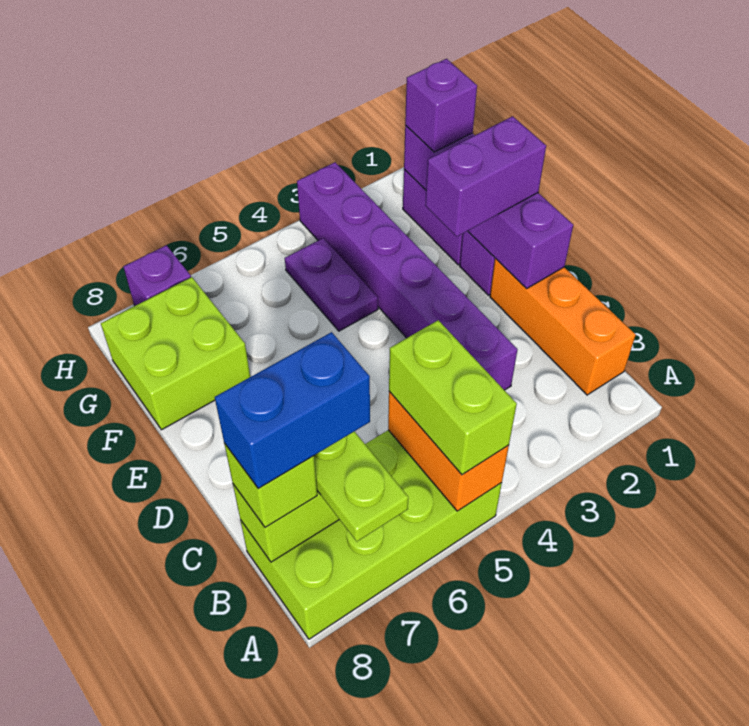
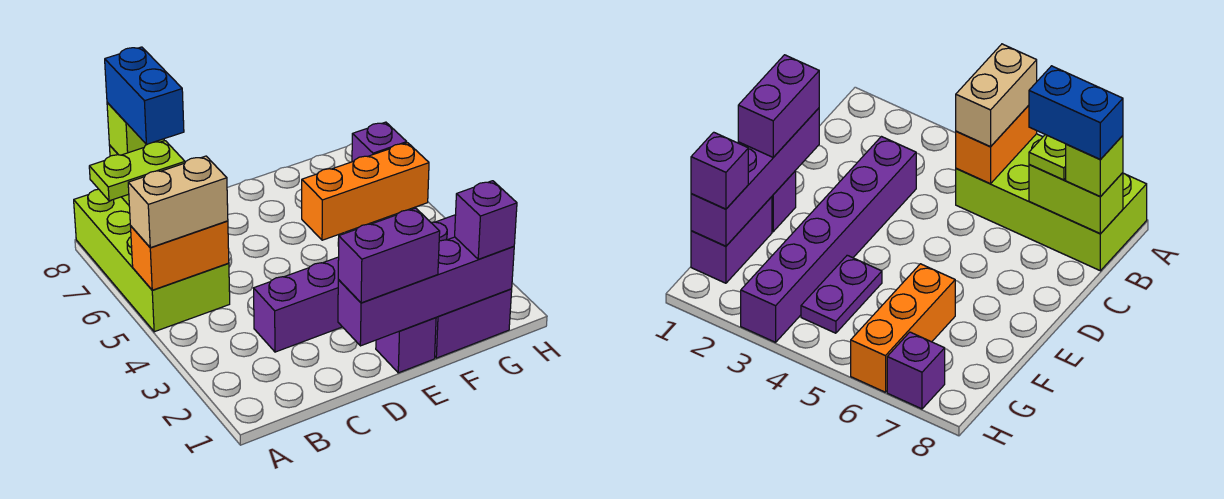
lime brick A5:B5 level 3 -> tan brick A5:B5 level 3
orange brick B1:D1 level 1 -> orange brick F6:H6 level 1
purple brick E1:E2 level 3 -> purple brick D1:E1 level 3
lime brick F7:G8 level 1 -> none

